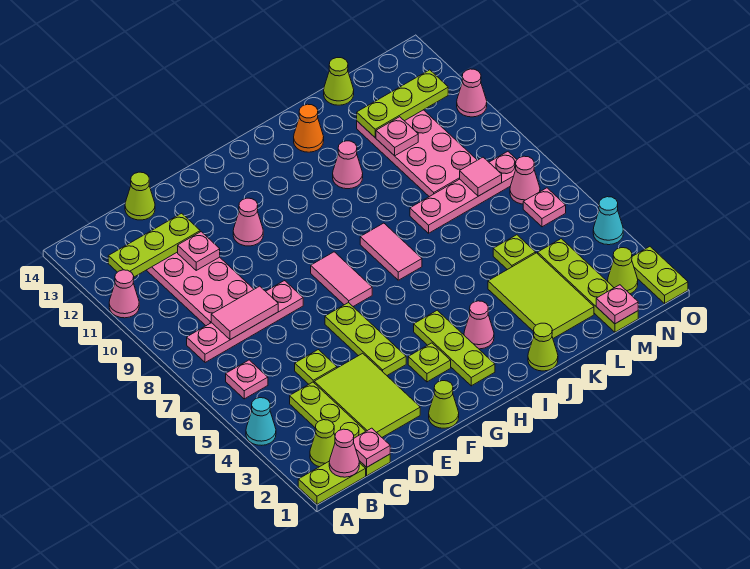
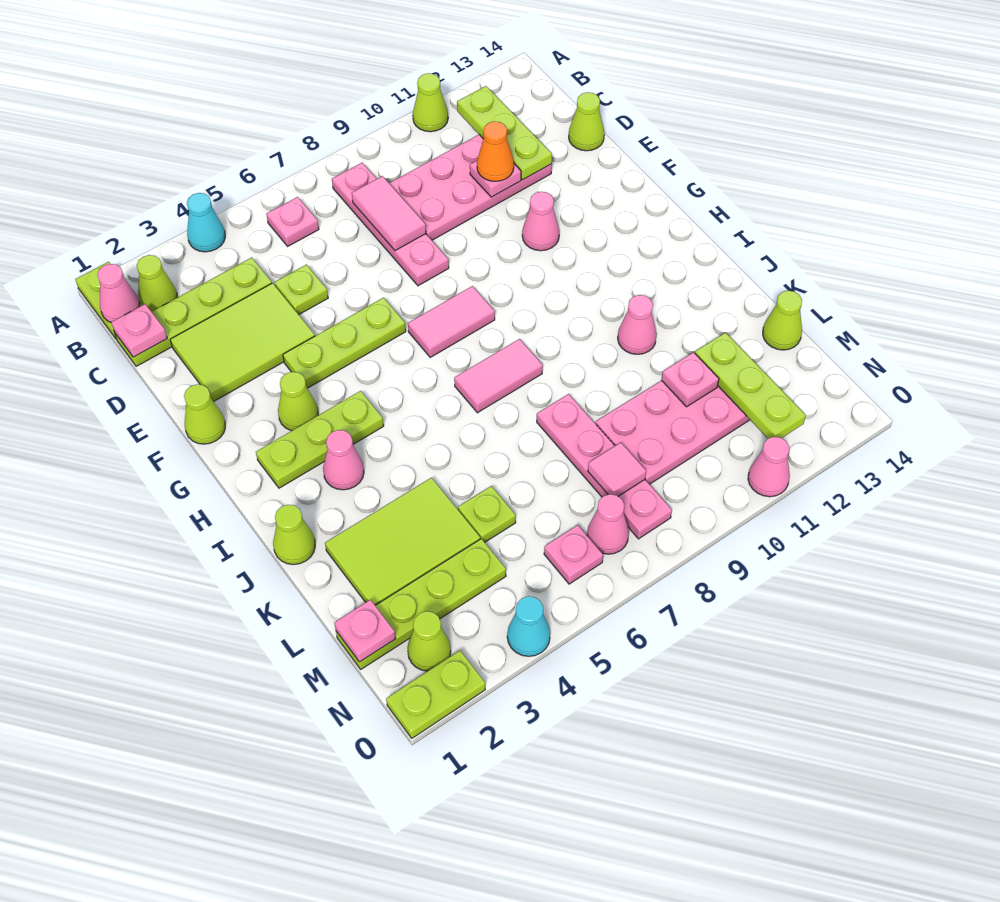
pink cone A11 level 1 -> lime cone A11 level 1
lime plate G3 level 1 -> lime cone G3 level 1
orange cone J13 level 1 -> orange cone D11 level 3

